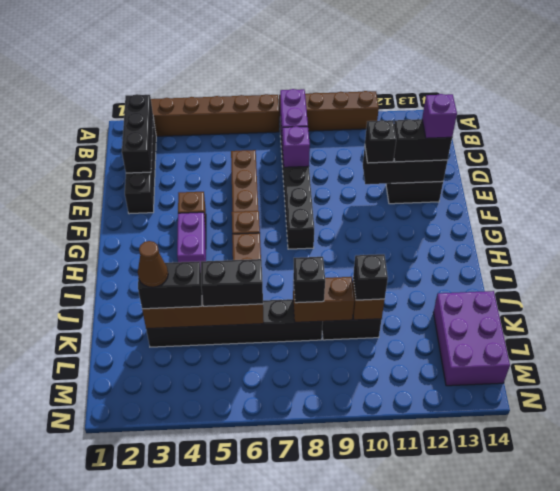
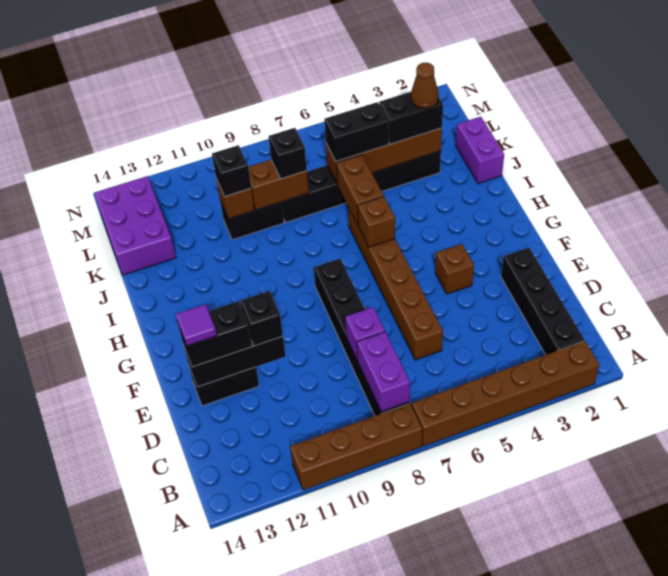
black brick B2:D2 level 2 -> none
purple brick E13 level 4 -> purple tile E13 level 4
purple brick G4:H4 level 1 -> purple brick J1:K1 level 1

